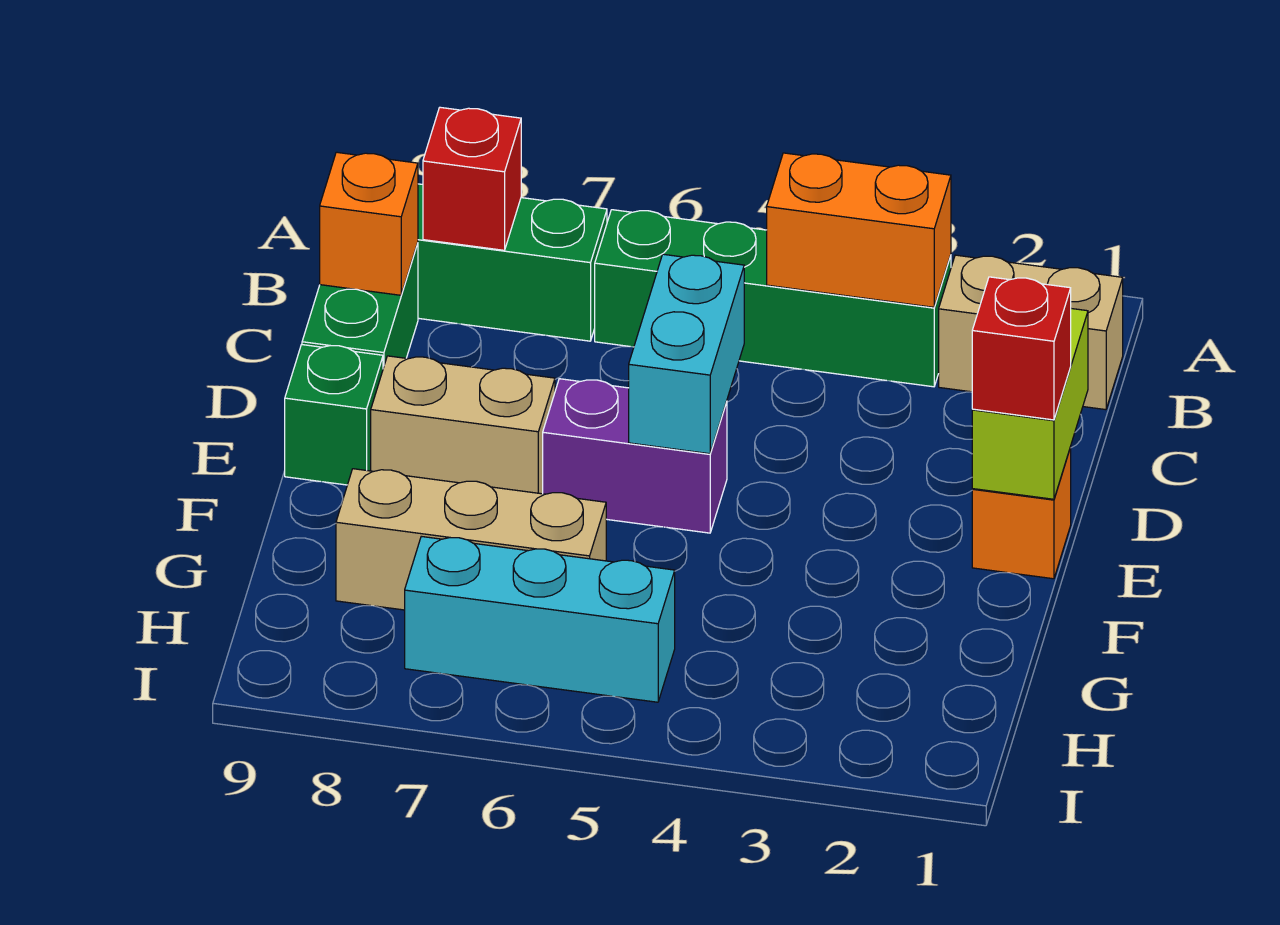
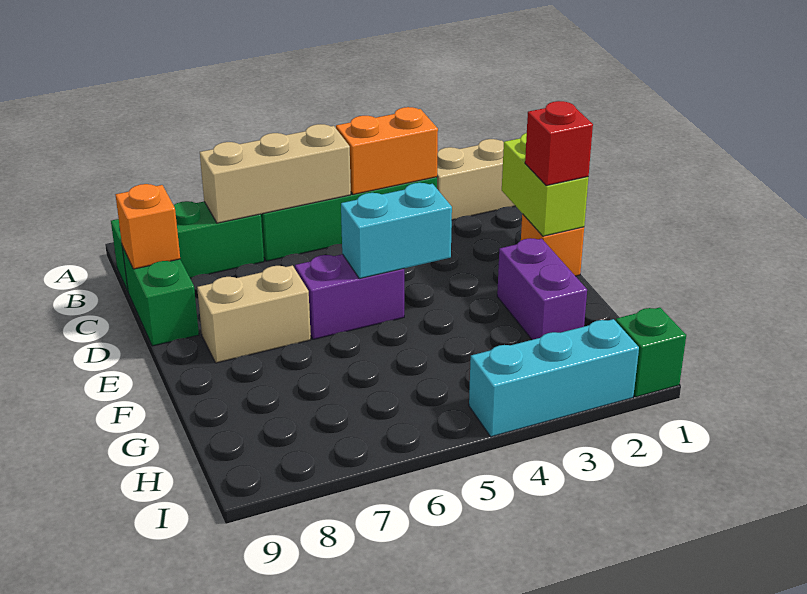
red brick B8 level 2 -> none
cyan brick D5:E5 level 2 -> cyan brick E4:E5 level 2
green brick E9 level 1 -> green brick I1 level 1
none -> purple brick F2:G2 level 1
tan brick G6:G8 level 1 -> tan brick B5:B7 level 2
cyan brick H5:H7 level 1 -> cyan brick I2:I4 level 1

